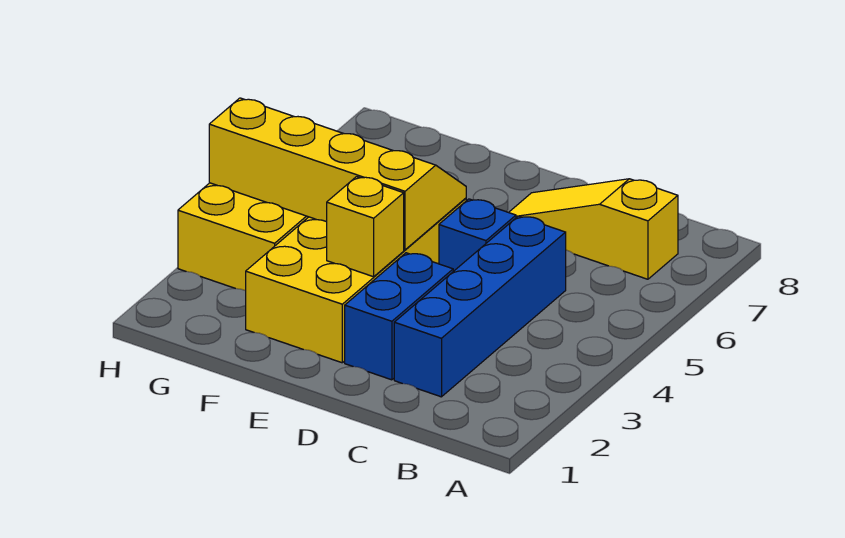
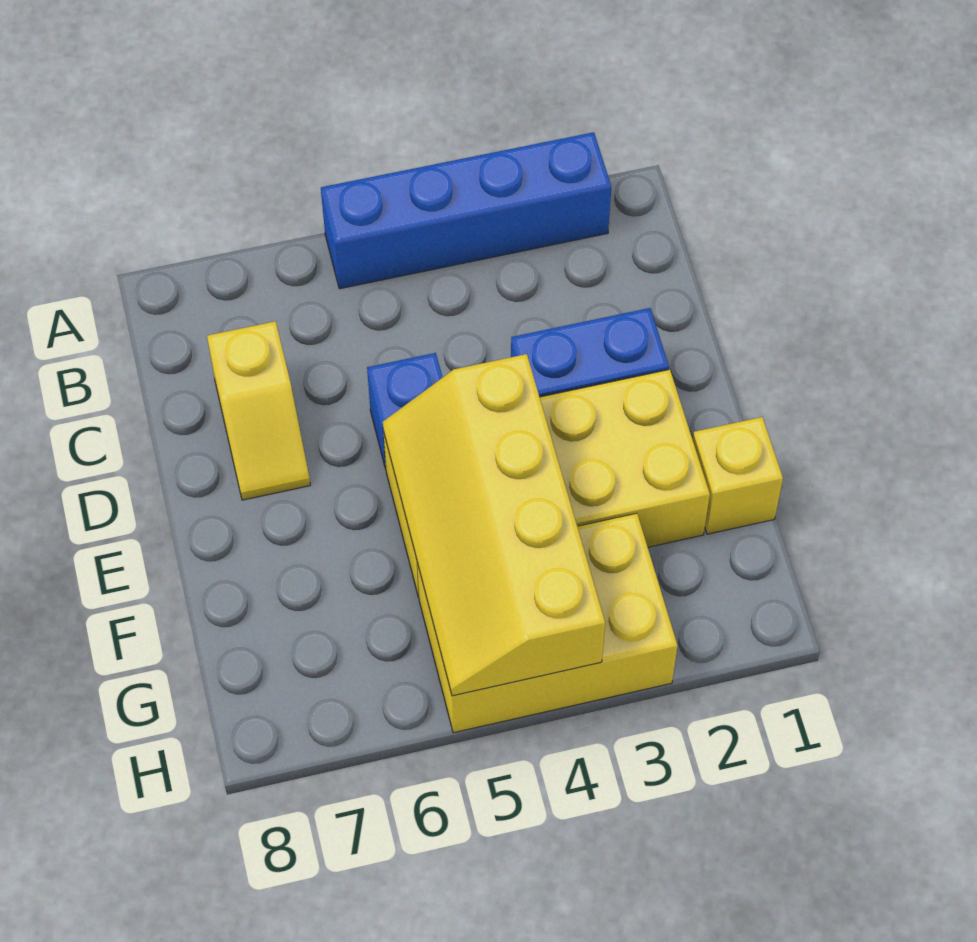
yellow slope B7:D7 level 1 top B -> yellow slope C7:D7 level 1 top C
blue brick C2:C5 level 1 -> blue brick A2:A5 level 1
yellow brick E3 level 2 -> yellow brick F1 level 1

